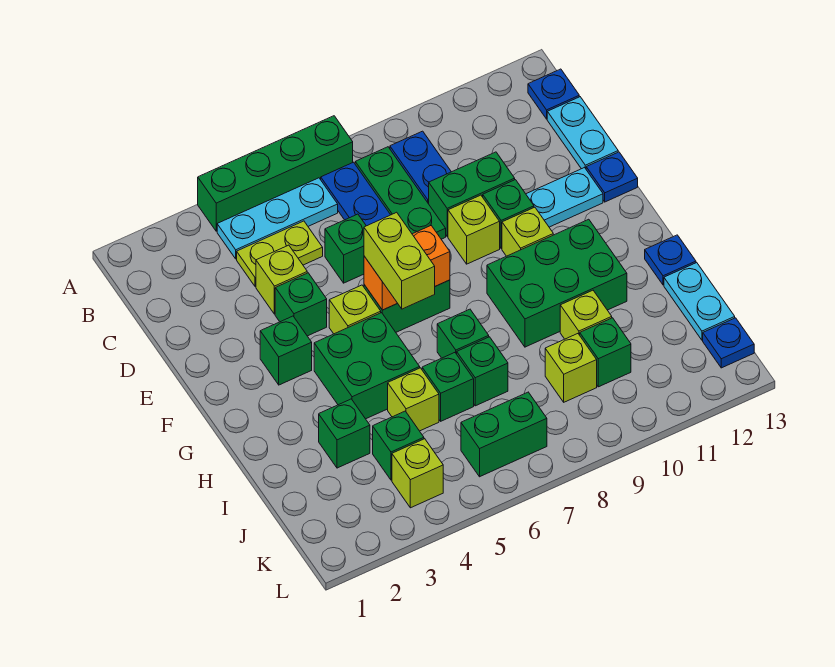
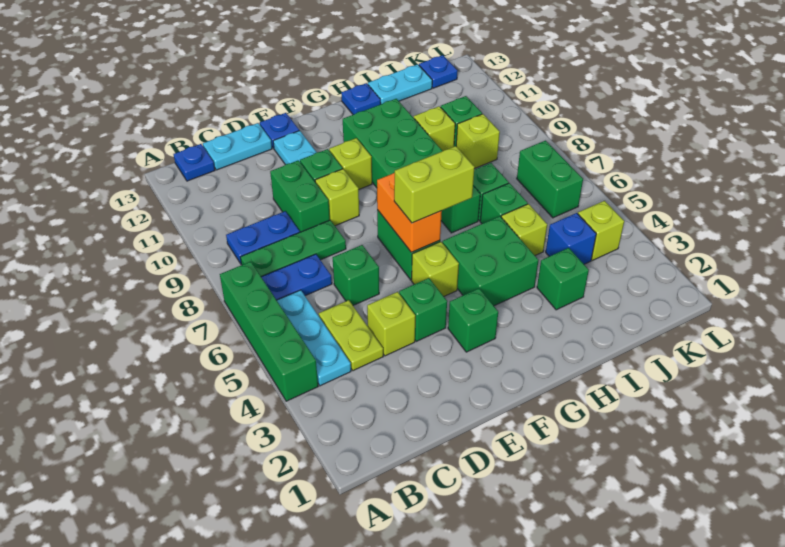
green brick J4 level 1 -> blue brick J4 level 1

